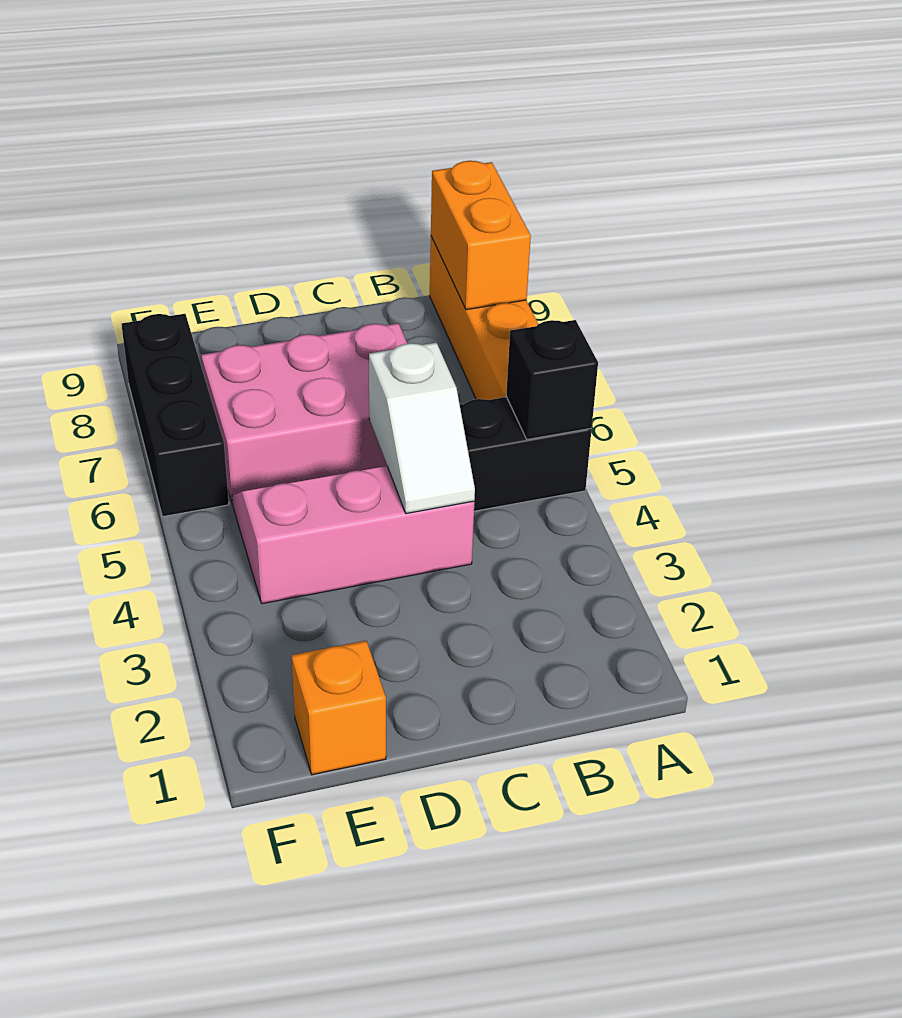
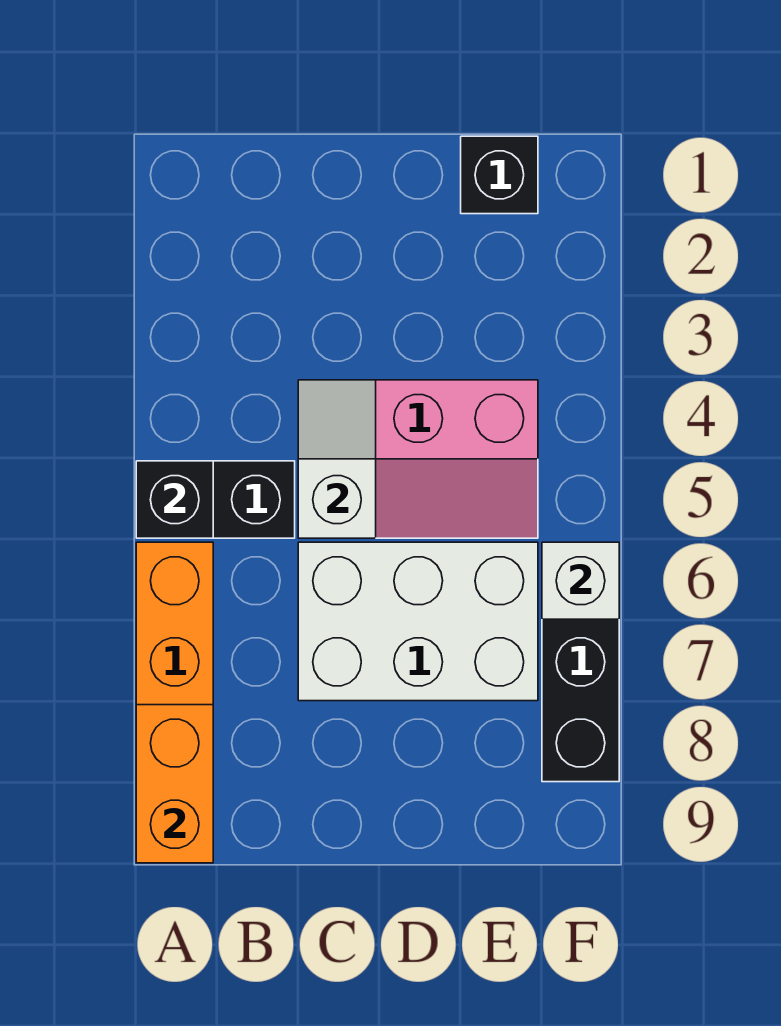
pink brick C6:E7 level 1 -> white brick C6:E7 level 1
orange brick E1 level 1 -> black brick E1 level 1
none -> white brick F6 level 2

